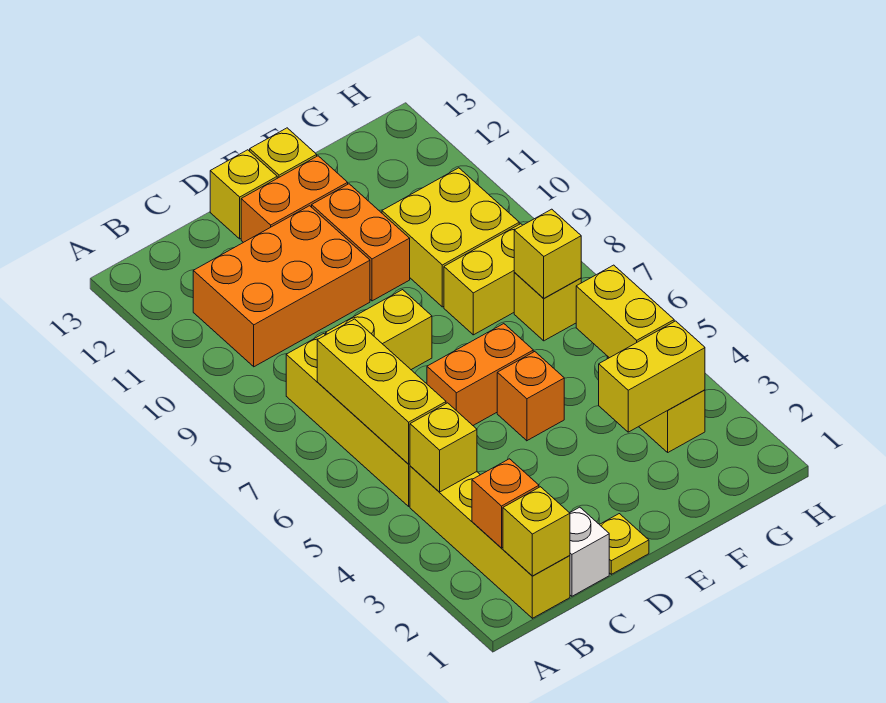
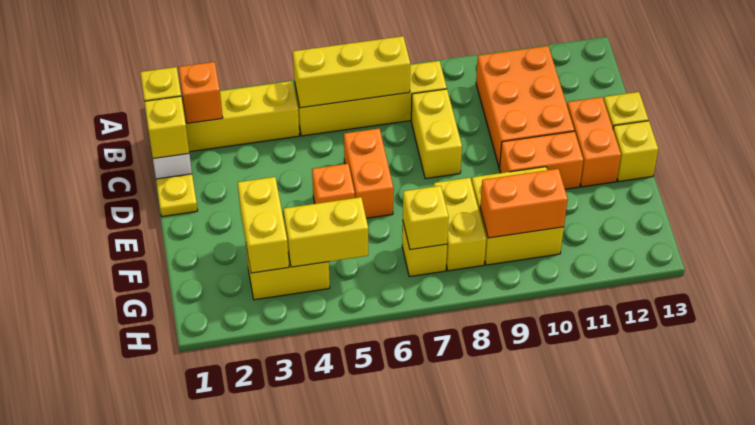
yellow brick B4 level 2 -> yellow brick C1 level 2
none -> orange brick G9:G10 level 2

